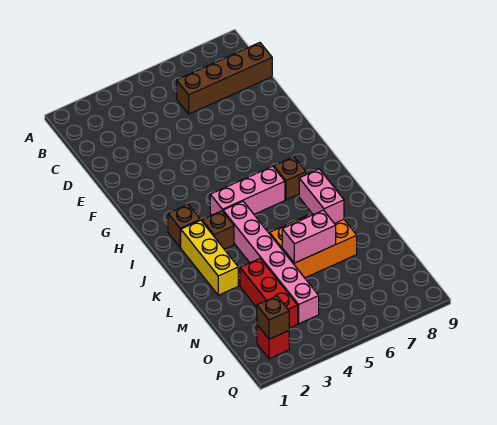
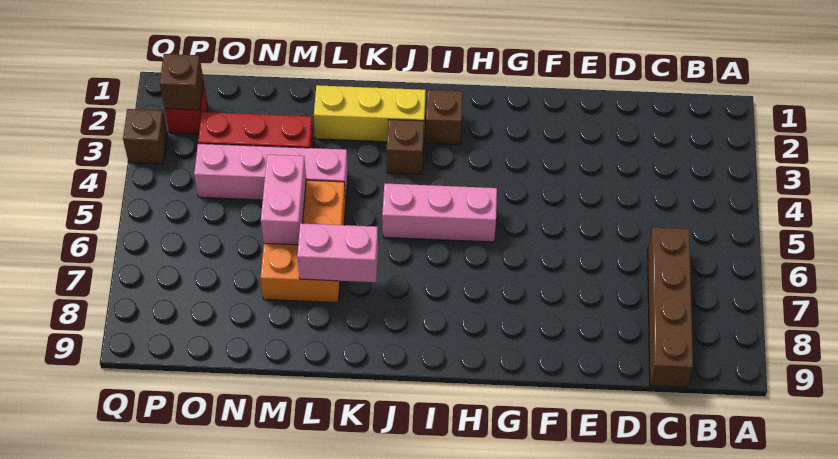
pink brick I4:I6 level 1 -> pink brick H5:J5 level 1
brown brick I7 level 1 -> brown brick Q3 level 1
pink brick J4:O4 level 1 -> pink brick L4:O4 level 1

